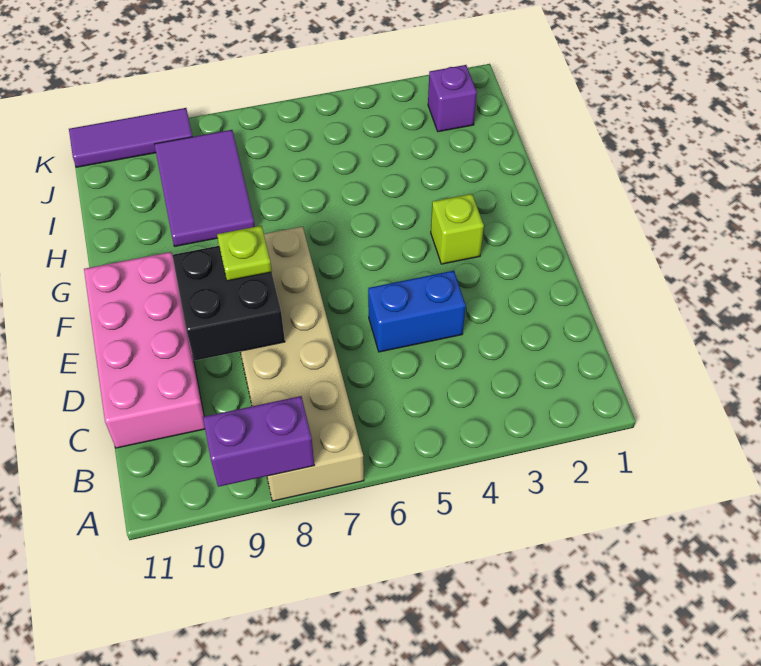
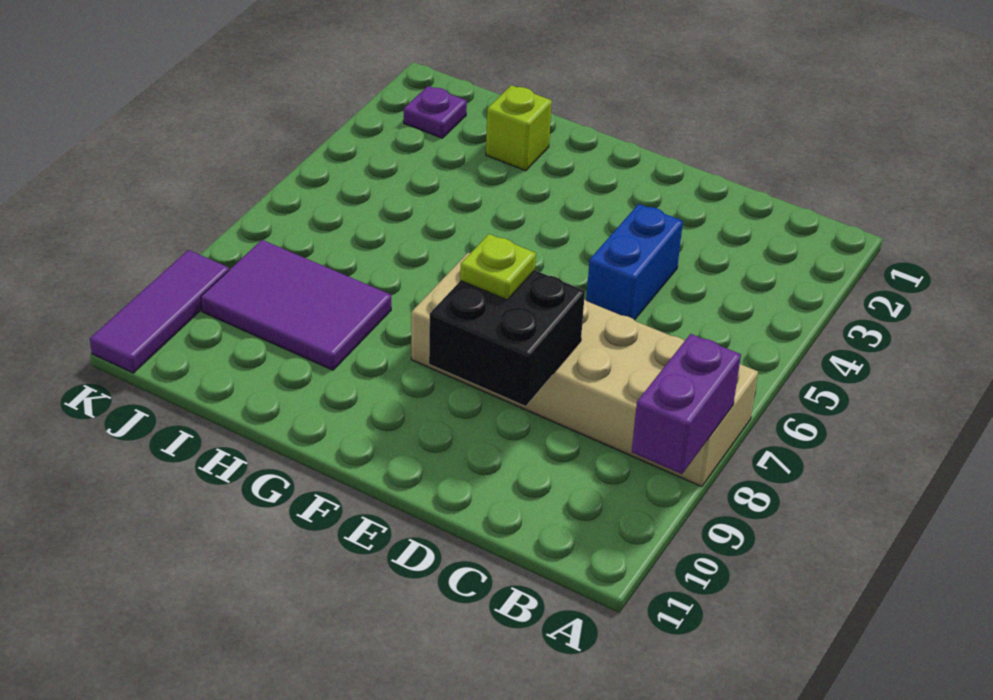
pink brick C10:F11 level 1 -> none
lime brick F3 level 1 -> lime brick H2 level 1
purple brick J2 level 1 -> purple plate J2 level 1

